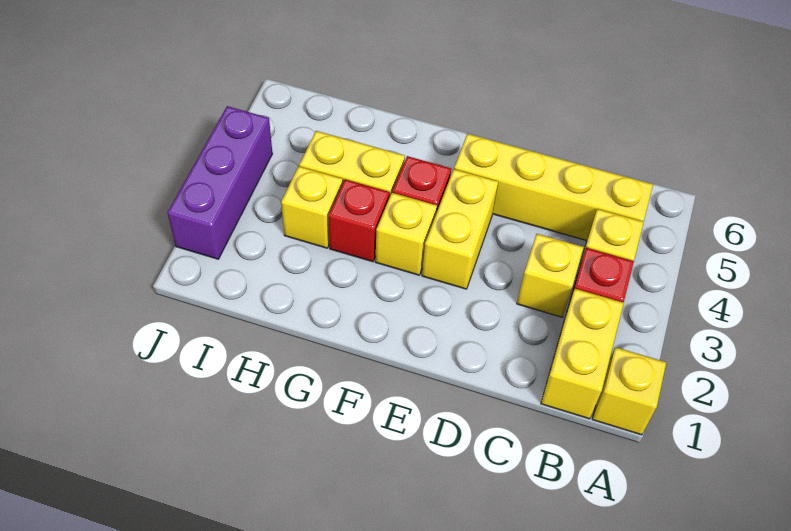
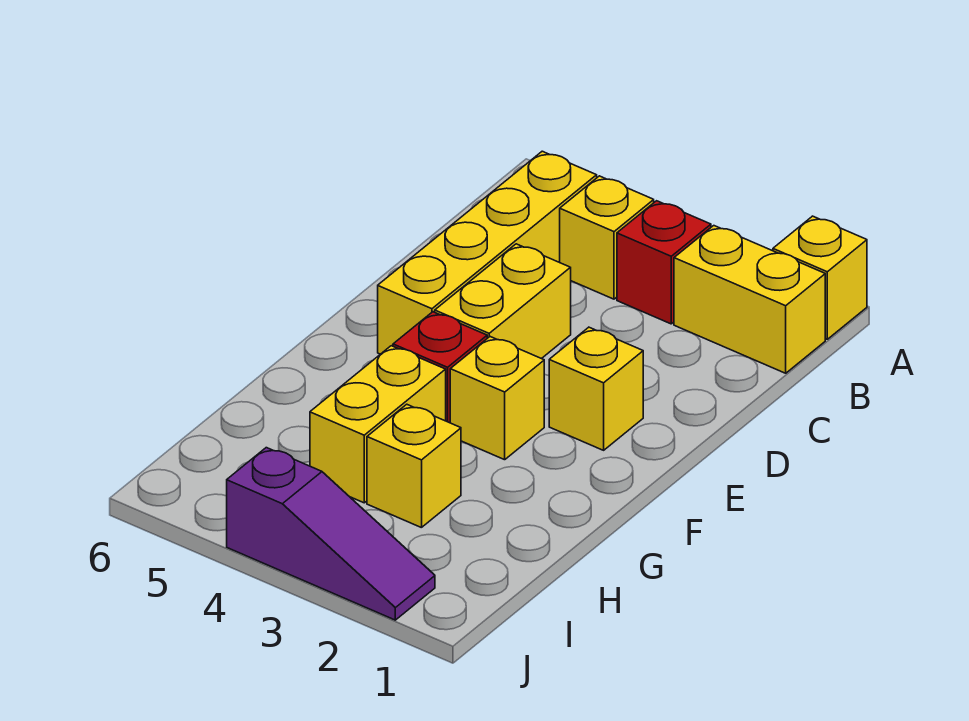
yellow brick C3 level 1 -> yellow brick E2 level 1
yellow brick E3:E4 level 1 -> yellow brick D4:E4 level 1
red brick G3 level 1 -> none
purple brick J2:J4 level 1 -> purple slope J2:J4 level 1 top 4

